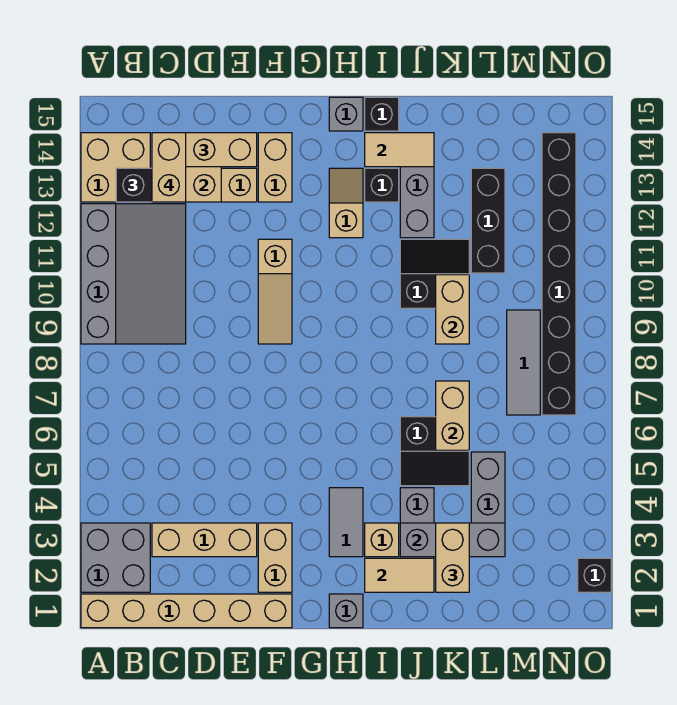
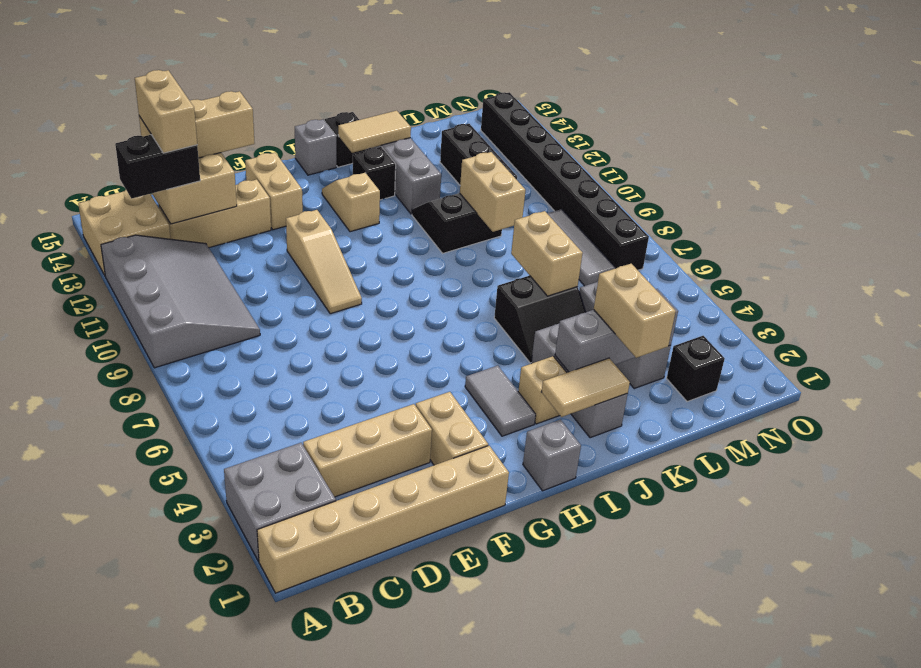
black brick O2 level 1 -> black brick M2 level 1

